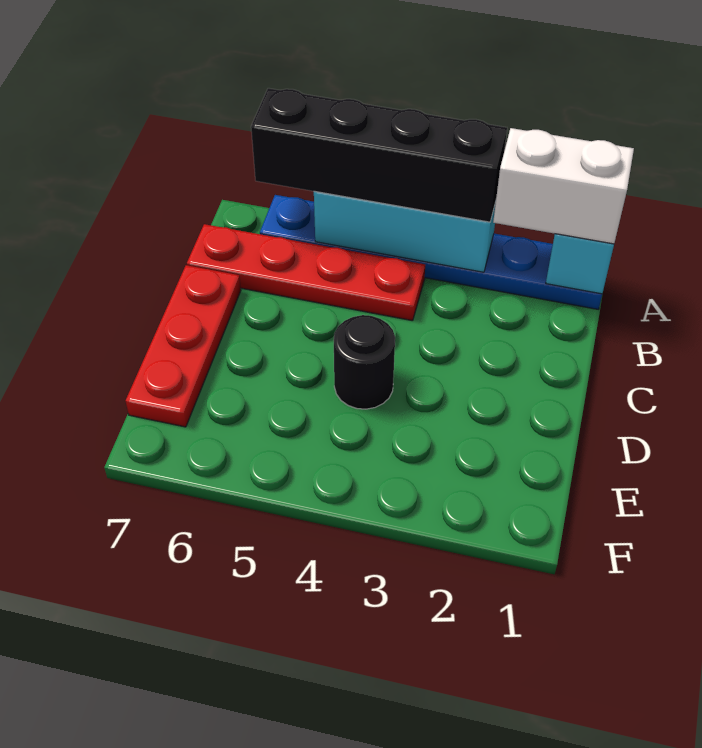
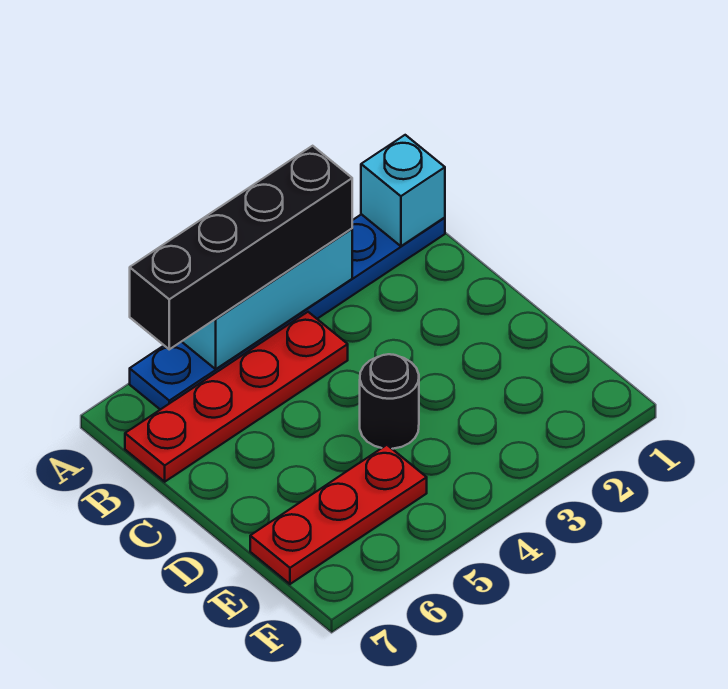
white brick A1:A2 level 3 -> none
red plate C7:E7 level 1 -> red plate E5:E7 level 1

